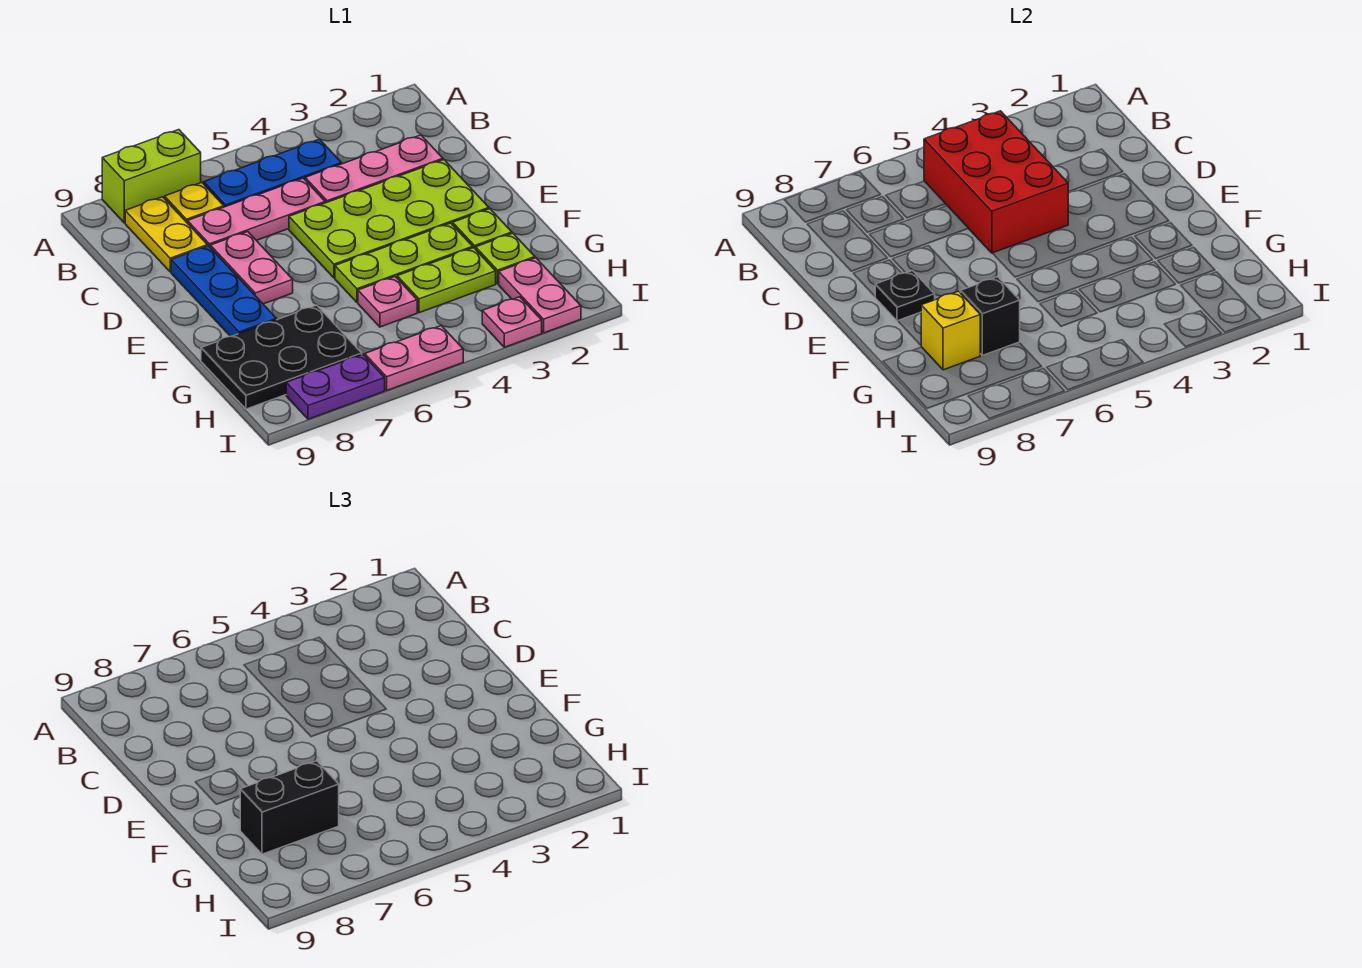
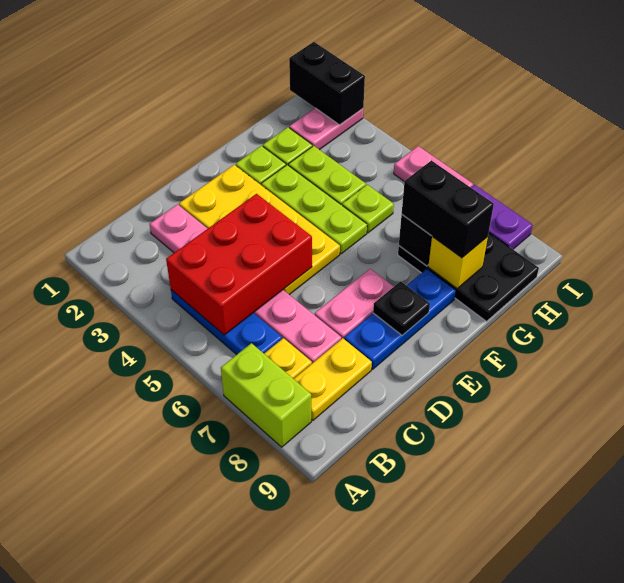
lime plate D2:E5 level 1 -> yellow plate D2:E5 level 1
pink plate G5 level 1 -> lime plate G5 level 1
none -> black brick I1:I2 level 2
pink plate I3 level 1 -> none

